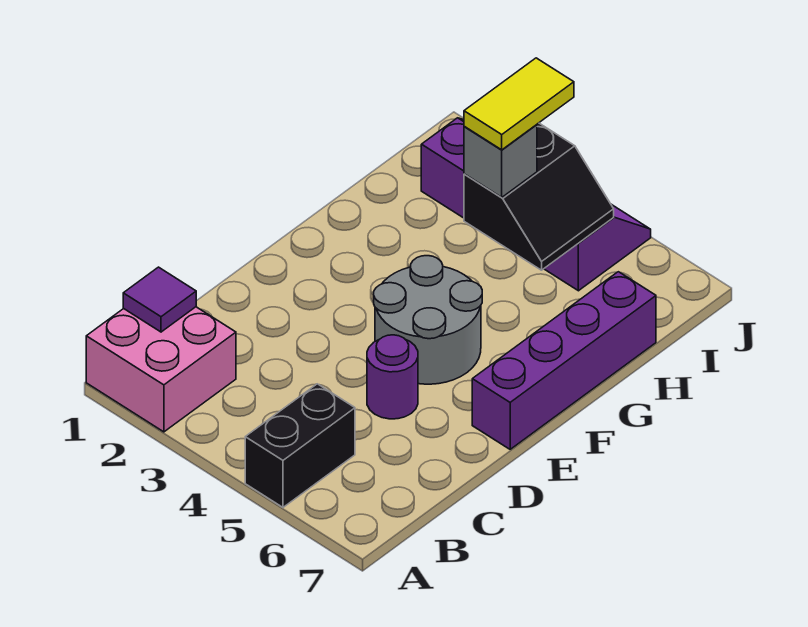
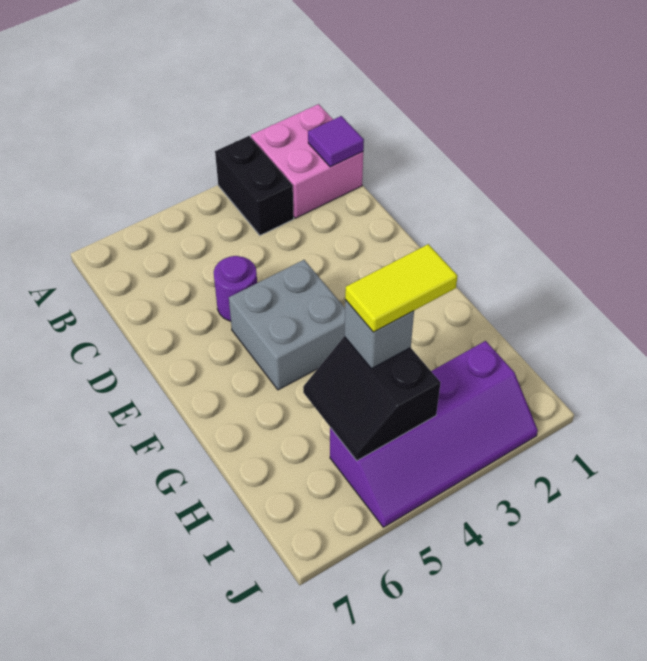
black brick A5:B5 level 1 -> black brick A3:B3 level 1
grey round brick E4:F5 level 1 -> grey brick E4:F5 level 1
purple brick E7:H7 level 1 -> none
yellow tile H4:I4 level 4 -> yellow tile H3:H4 level 4

